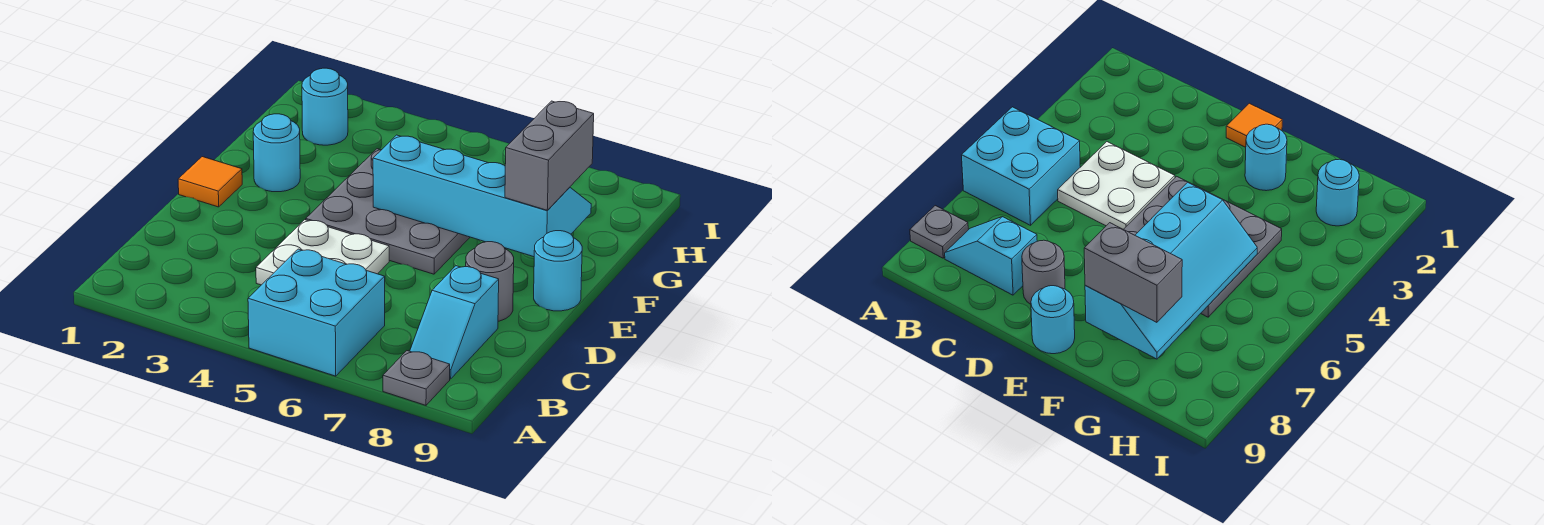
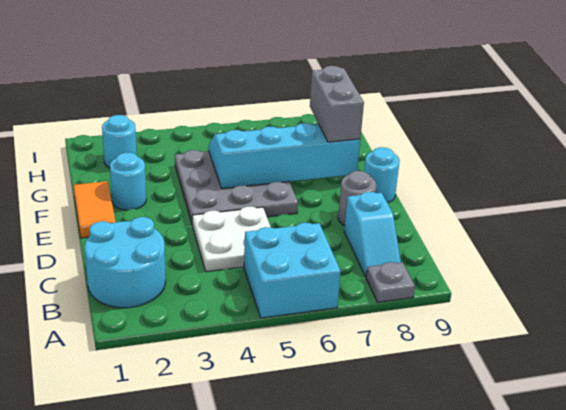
none -> cyan round brick B1:C2 level 1
orange tile E1 level 1 -> orange tile E1:F1 level 1

